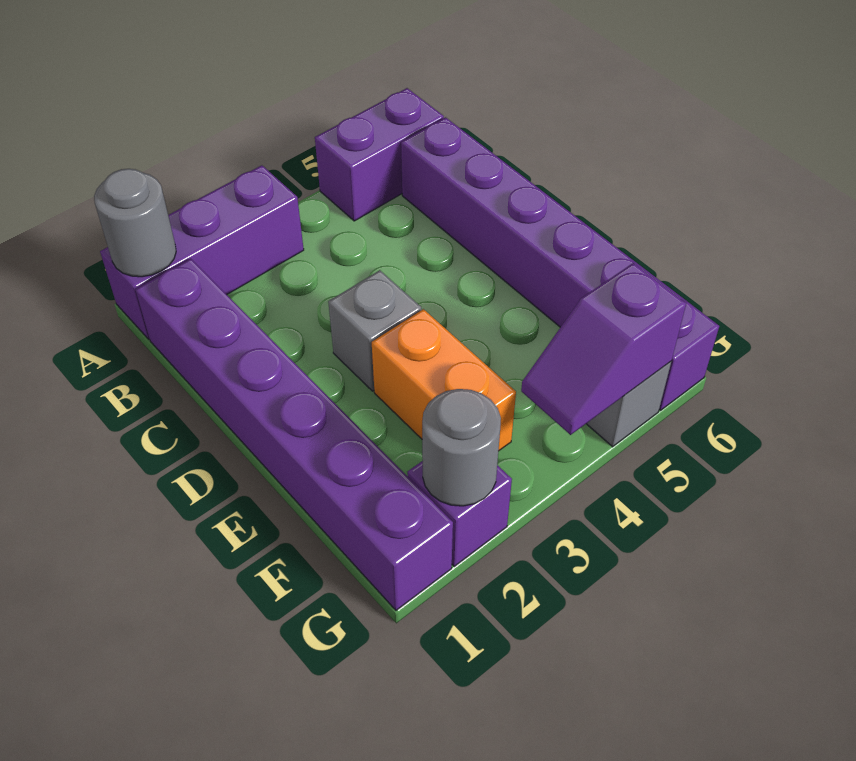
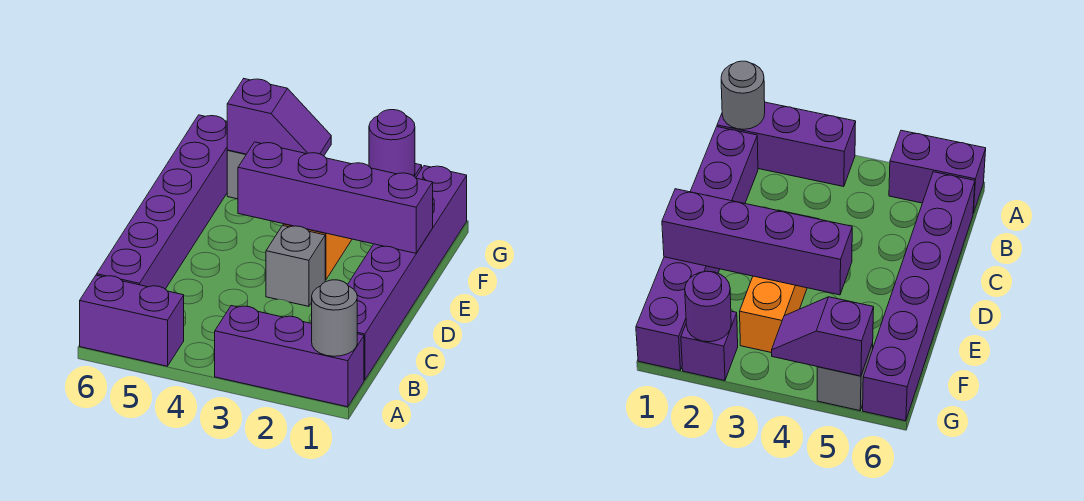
none -> purple brick E1:E4 level 2
grey round brick G2 level 2 -> purple round brick G2 level 2

